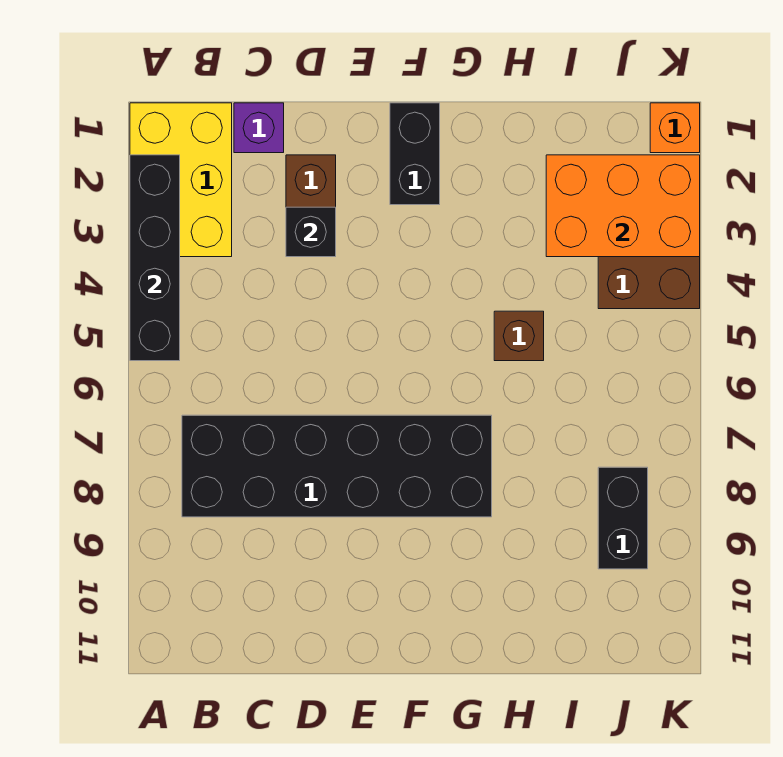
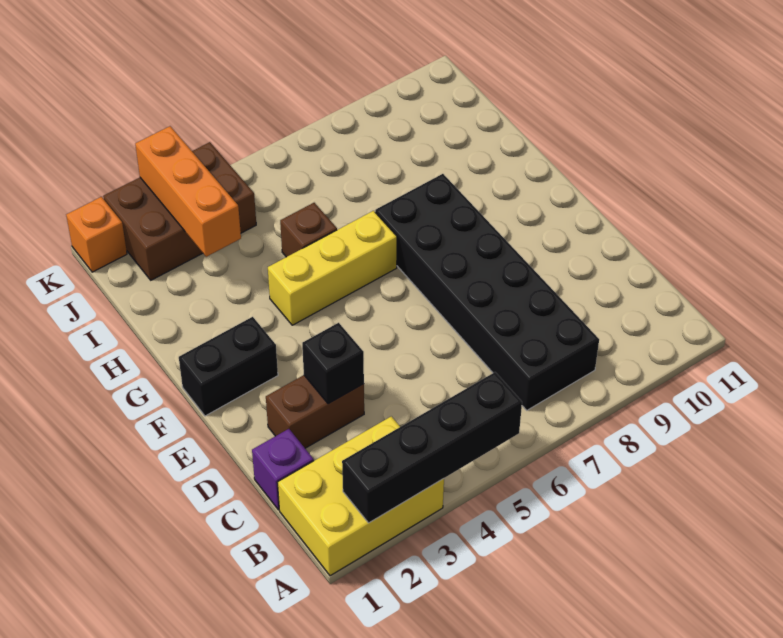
none -> yellow brick G4:G6 level 1
orange brick I2:K3 level 2 -> orange brick I3:K3 level 2
black brick J8:J9 level 1 -> none

